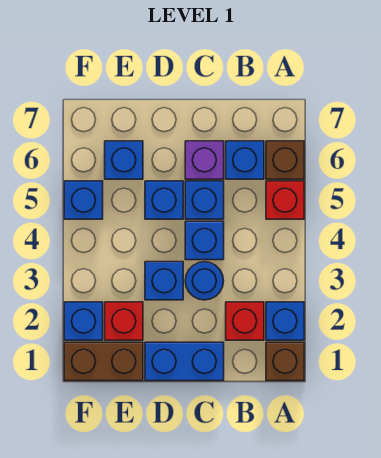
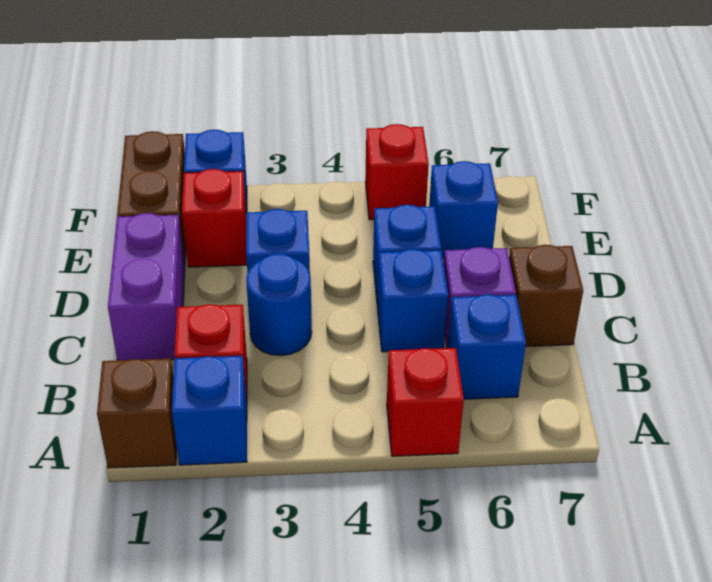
brown brick A6 level 1 -> brown brick C7 level 1
blue brick C1:D1 level 1 -> purple brick C1:D1 level 1
blue brick C4 level 1 -> none
blue brick F5 level 1 -> red brick F5 level 1

